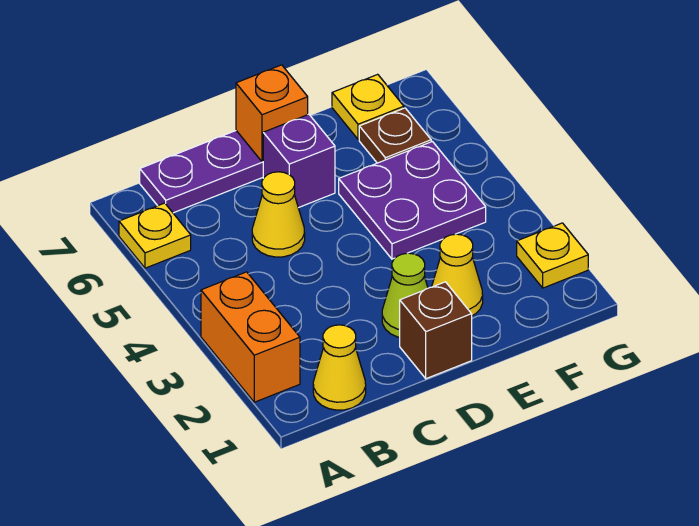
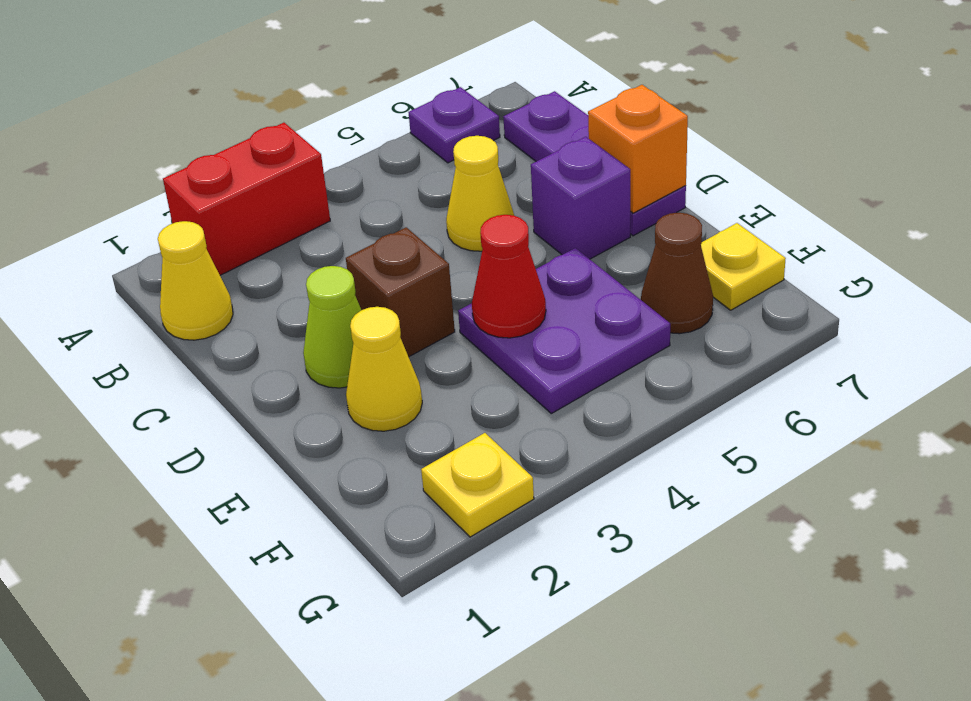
orange brick A2:A3 level 1 -> red brick A2:A3 level 1
yellow plate A6 level 1 -> purple plate A6 level 1
brown brick D1 level 1 -> brown brick D3 level 1
none -> red cone E4 level 2
brown plate F6 level 1 -> brown cone F6 level 1

